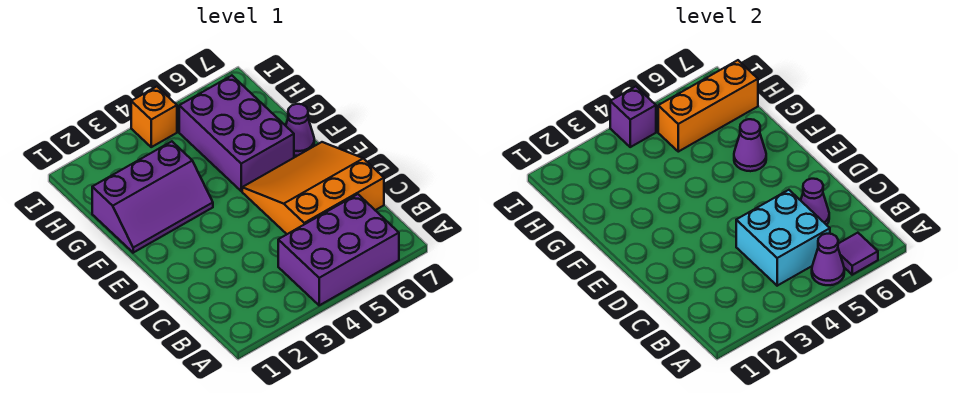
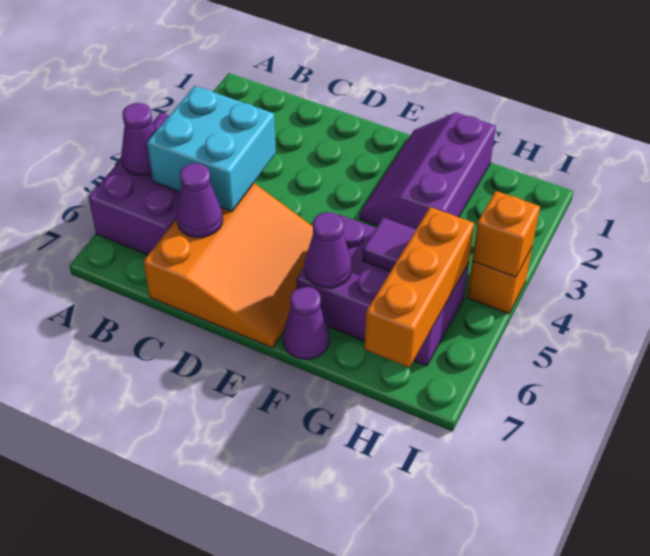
purple tile A6 level 2 -> purple tile G5 level 2
purple brick I4 level 2 -> orange brick I4 level 2

